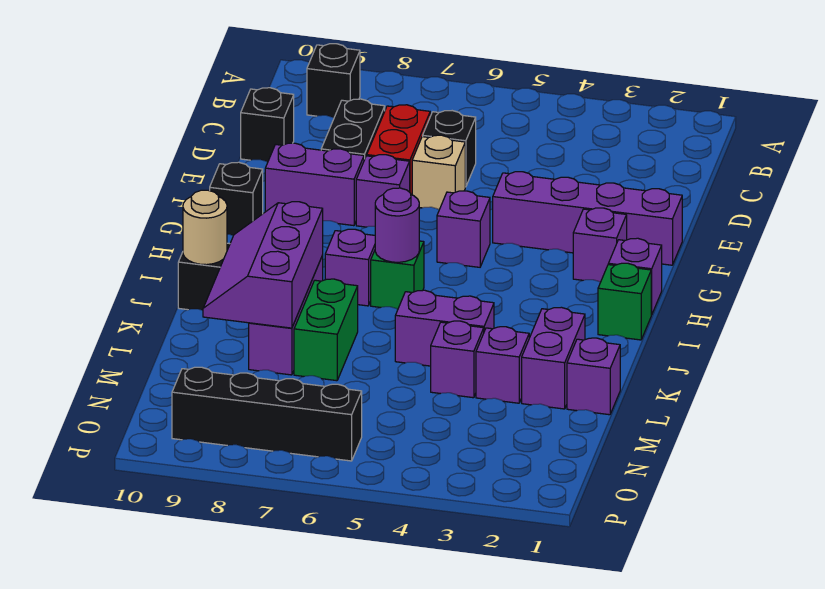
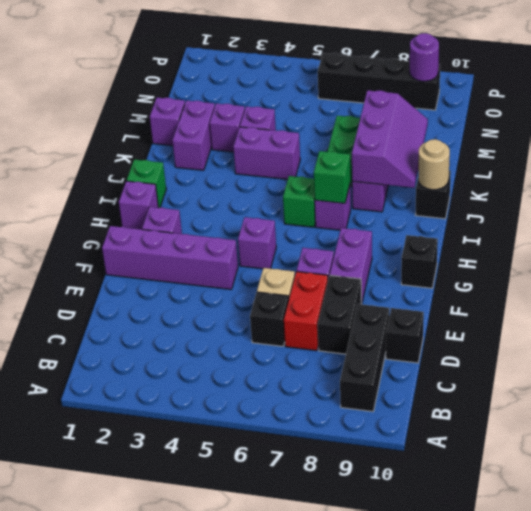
black brick B9 level 1 -> black brick B9:D9 level 1
purple brick F8:F9 level 1 -> purple brick F8:G8 level 1
purple round brick I6 level 2 -> purple round brick O9 level 2
none -> green brick I7 level 2

